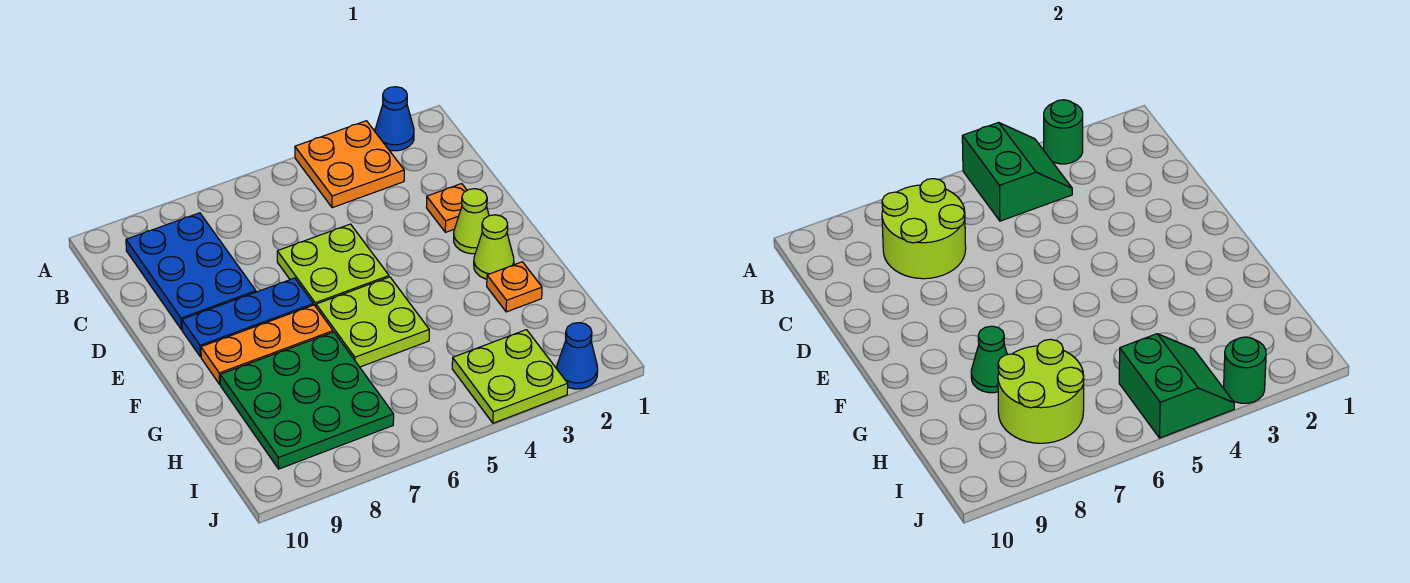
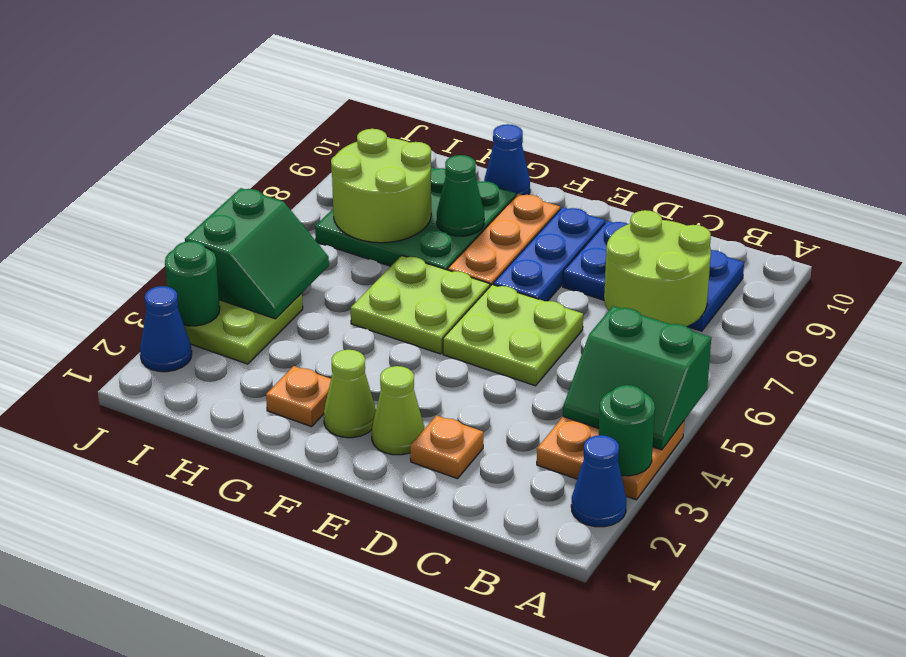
none -> blue cone G10 level 1
green slope I4:J5 level 2 top 5 -> green slope I4:J5 level 2 top J

